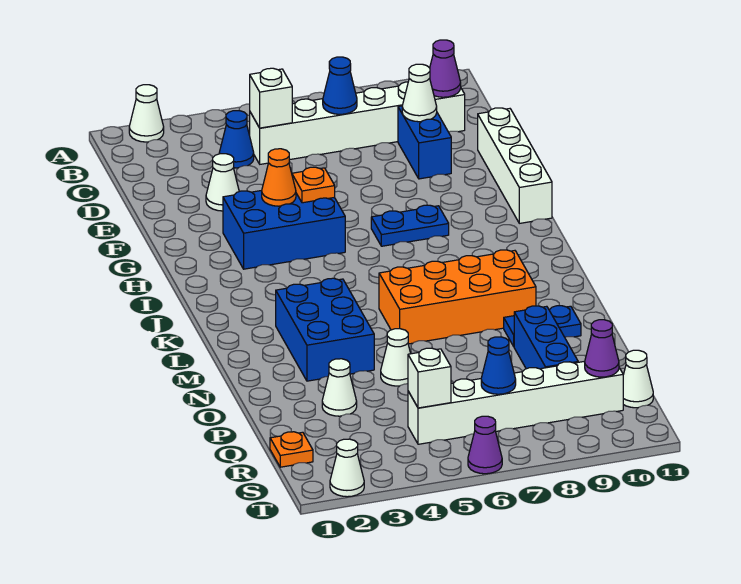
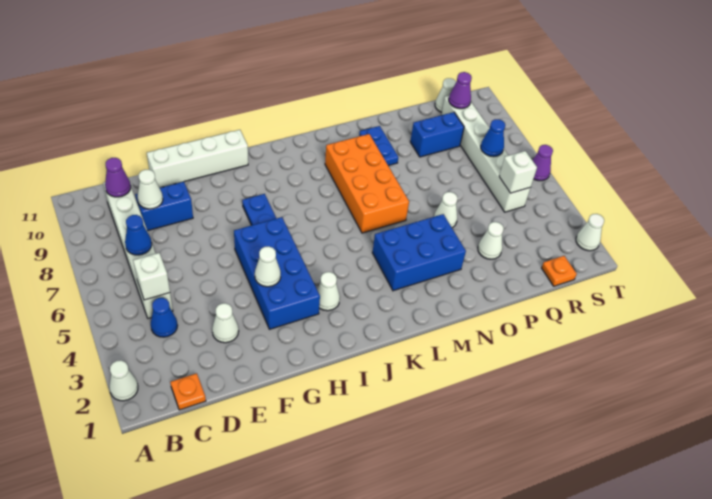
blue brick G3:H5 level 1 -> blue brick G3:H6 level 1
orange cone G4 level 2 -> white cone G4 level 2
orange plate G5 level 2 -> orange plate C1 level 1
none -> white cone I3 level 1
blue brick O9:Q9 level 1 -> blue brick P9:Q9 level 1

